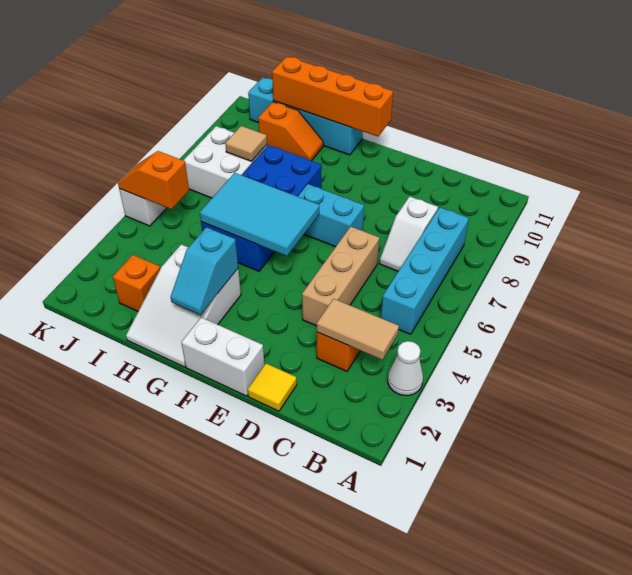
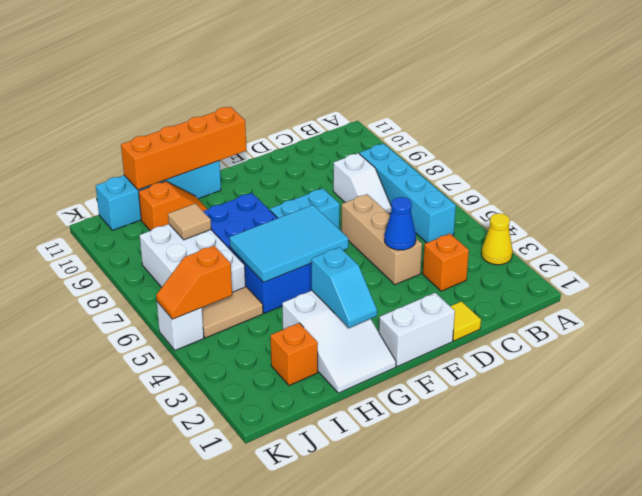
white cone A3 level 1 -> yellow cone A3 level 1
tan tile B3:C3 level 2 -> tan tile I5:J5 level 1
none -> blue cone D4 level 2
white brick I7:J8 level 1 -> white brick I6:J8 level 1

